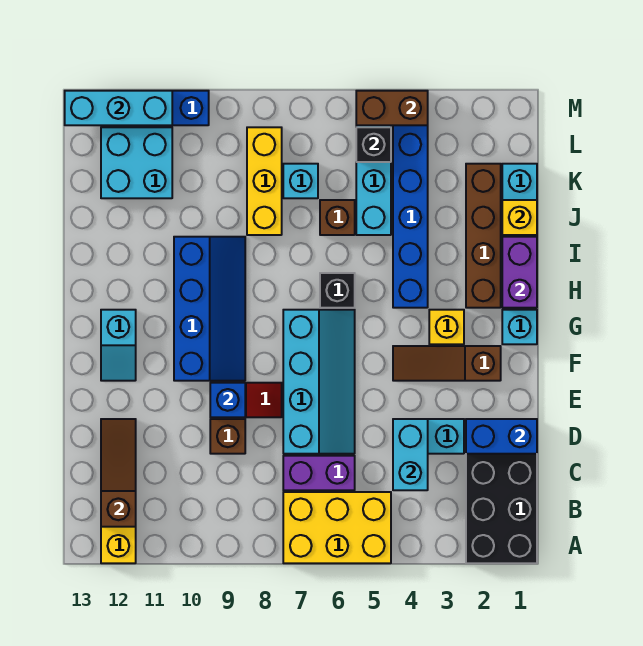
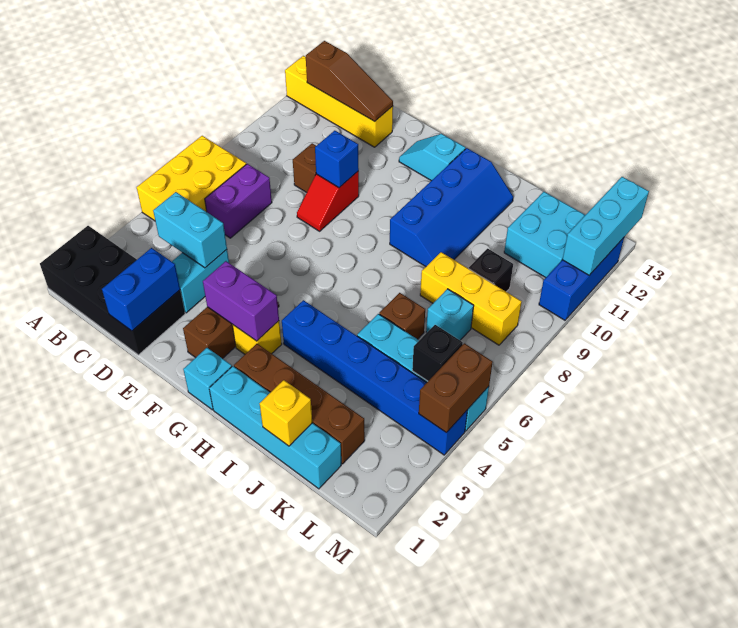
cyan slope D6:G7 level 1 top 7 -> none
blue slope F9:I10 level 1 top 10 -> blue slope H9:I12 level 1 top H
purple brick H1:I1 level 2 -> purple brick F3:G3 level 2
black brick H6 level 1 -> black brick K9 level 1

